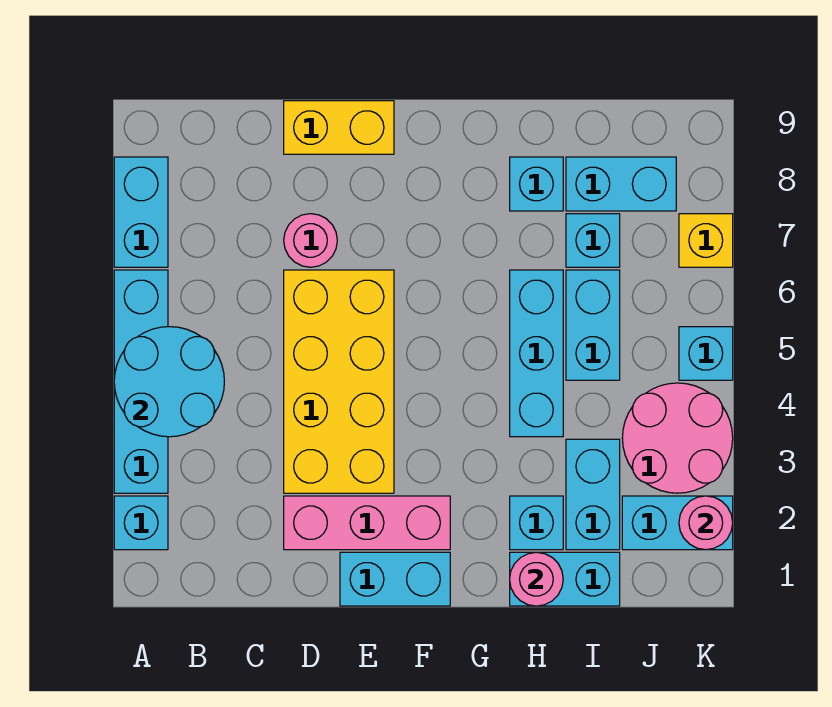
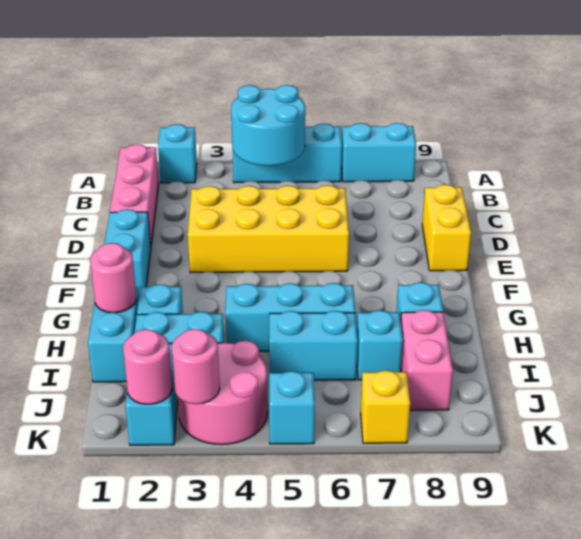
cyan brick A3:A6 level 1 -> cyan brick A4:A6 level 1
pink brick D2:F2 level 1 -> pink brick B1:D1 level 1
pink round brick D7 level 1 -> pink round brick K3 level 2
cyan brick I8:J8 level 1 -> pink brick I8:J8 level 1

